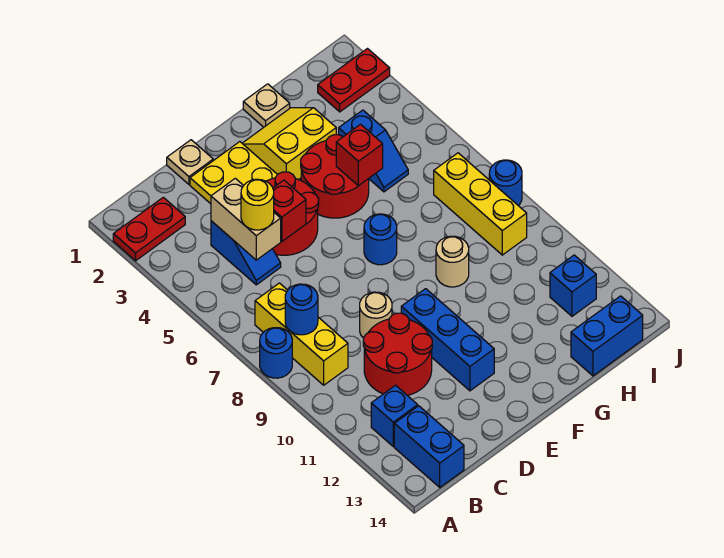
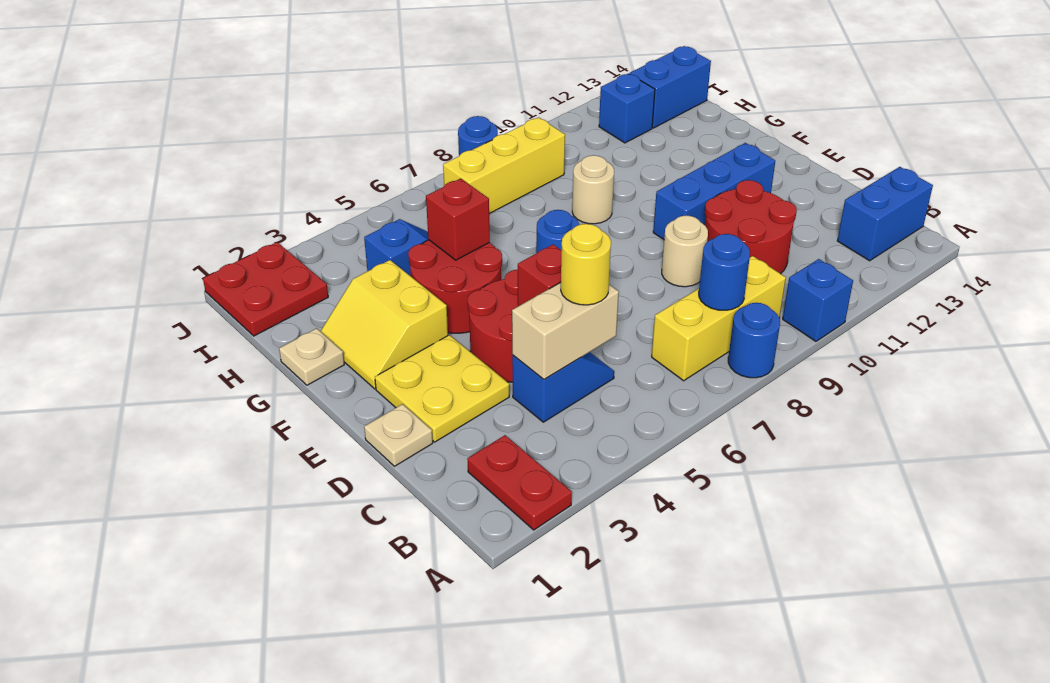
blue brick B12 level 1 -> blue brick A10 level 1
blue brick H14:I14 level 1 -> blue brick I13:I14 level 1
red plate I2:J2 level 1 -> red plate I1:J2 level 1

